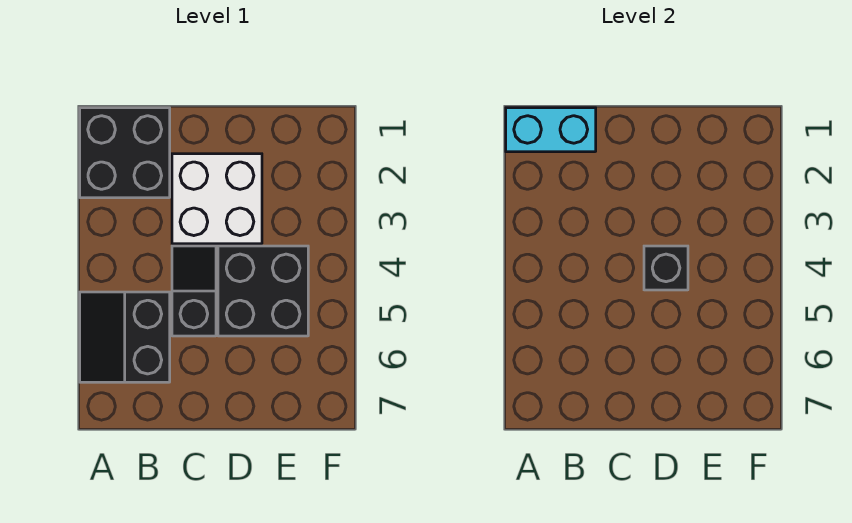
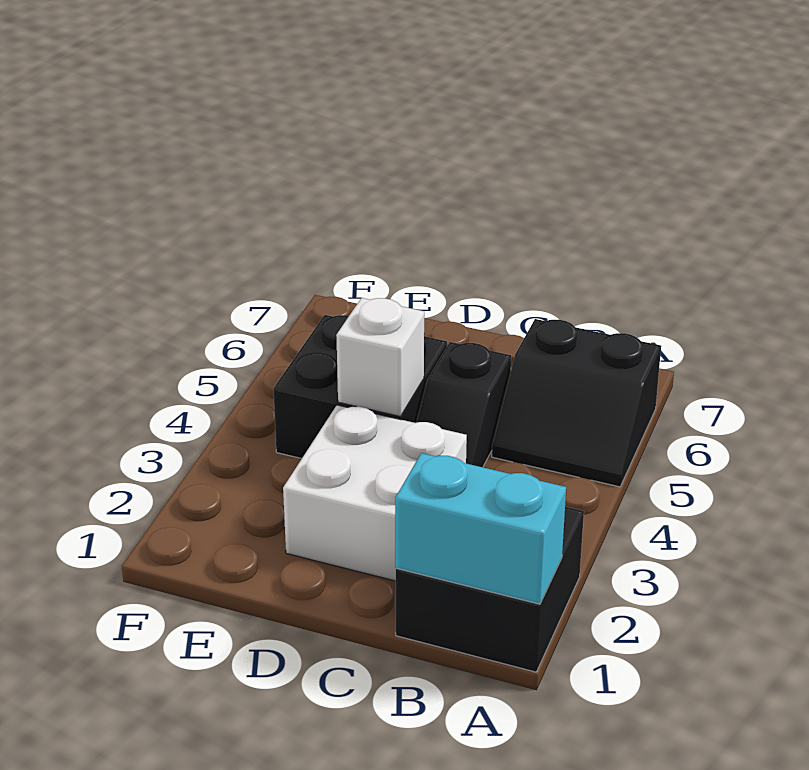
black slope A5:B6 level 1 top B -> black slope A5:B6 level 1 top 6
black brick D4 level 2 -> white brick D4 level 2

